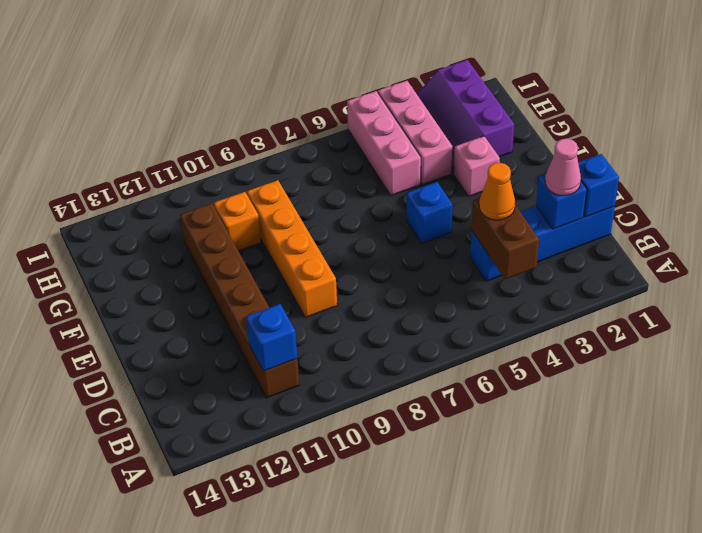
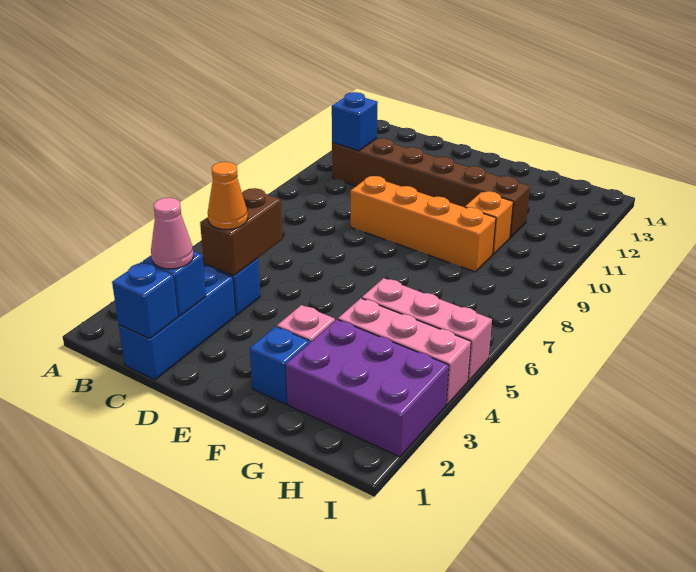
brown brick B4:C4 level 2 -> brown brick C4:C5 level 2
blue brick E5 level 1 -> blue brick F2 level 1
purple slope G2:I3 level 1 top 2 -> purple brick G2:I3 level 1

